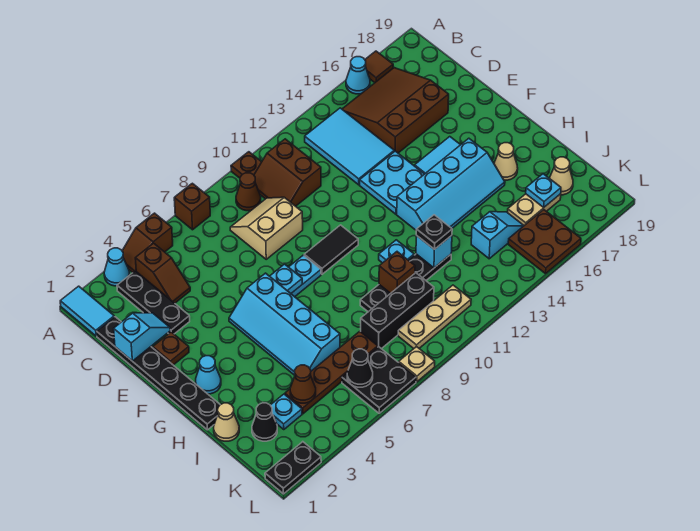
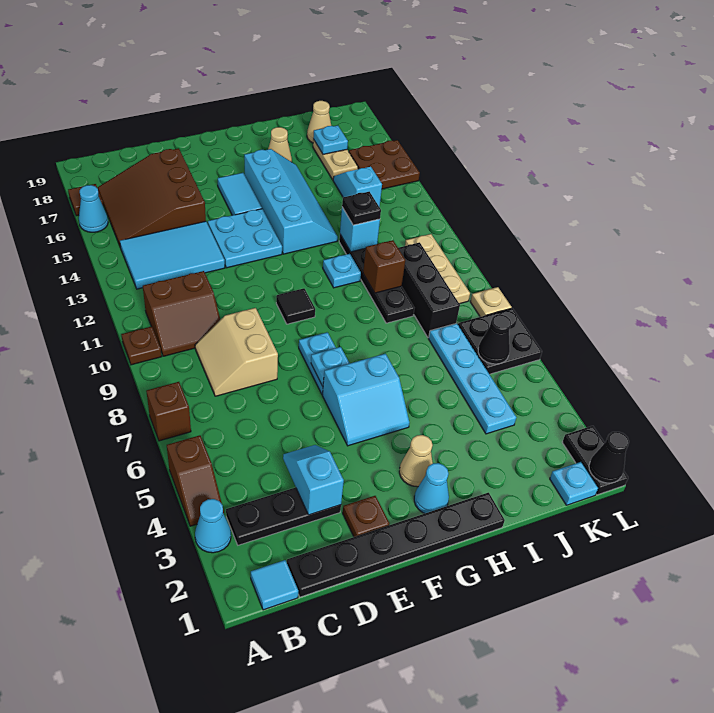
cyan tile A1:B1 level 1 -> cyan tile B1 level 1
brown slope B4:C4 level 1 top B -> none
brown cone B9 level 1 -> none
cyan slope D1:D2 level 2 top 1 -> cyan slope D3:D4 level 2 top 3
cyan slope F5:I6 level 1 top 6 -> cyan slope F5:G6 level 1 top 6
black tile F9:F10 level 1 -> black tile F10 level 1
tan cone I1 level 1 -> tan cone G3 level 1
black cone J2 level 1 -> black cone L1 level 2
cyan plate J3 level 1 -> cyan plate K1 level 1
brown plate J4:J7 level 1 -> cyan plate J4:J7 level 1
brown cone J4 level 2 -> none

